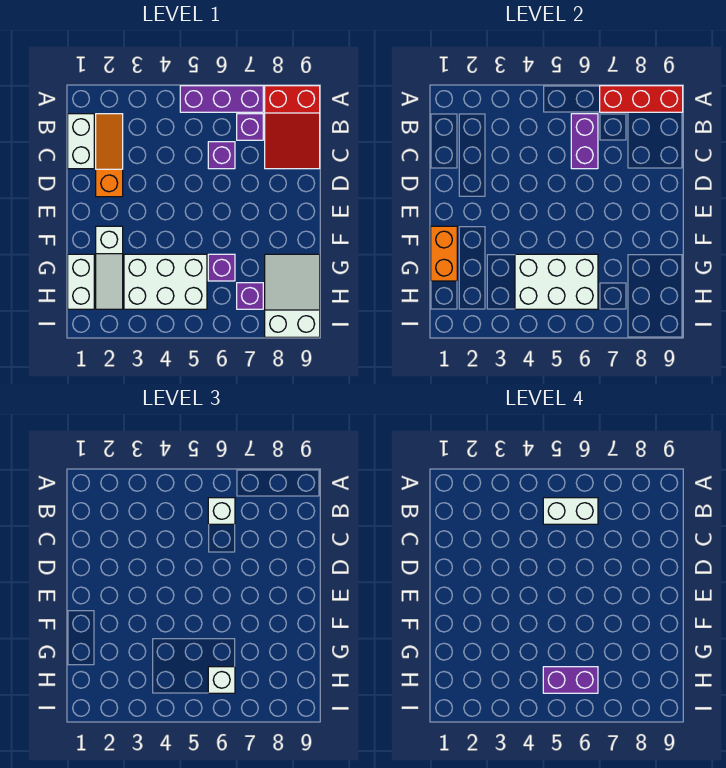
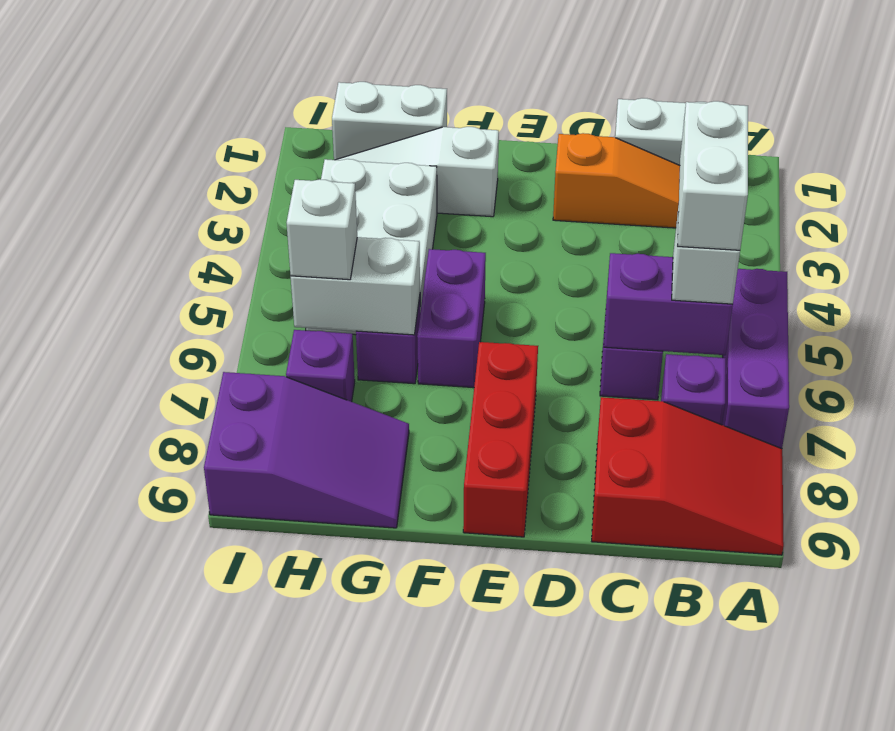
red brick A7:A9 level 2 -> red brick E7:E9 level 1
red slope A8:C9 level 1 top A -> red slope A8:C9 level 1 top C
orange brick F1:G1 level 2 -> none
white brick G4:H6 level 2 -> white brick G6:H6 level 2
white slope G8:I9 level 1 top I -> purple slope G8:I9 level 1 top I
purple brick H5:H6 level 4 -> purple brick F5:F6 level 1

